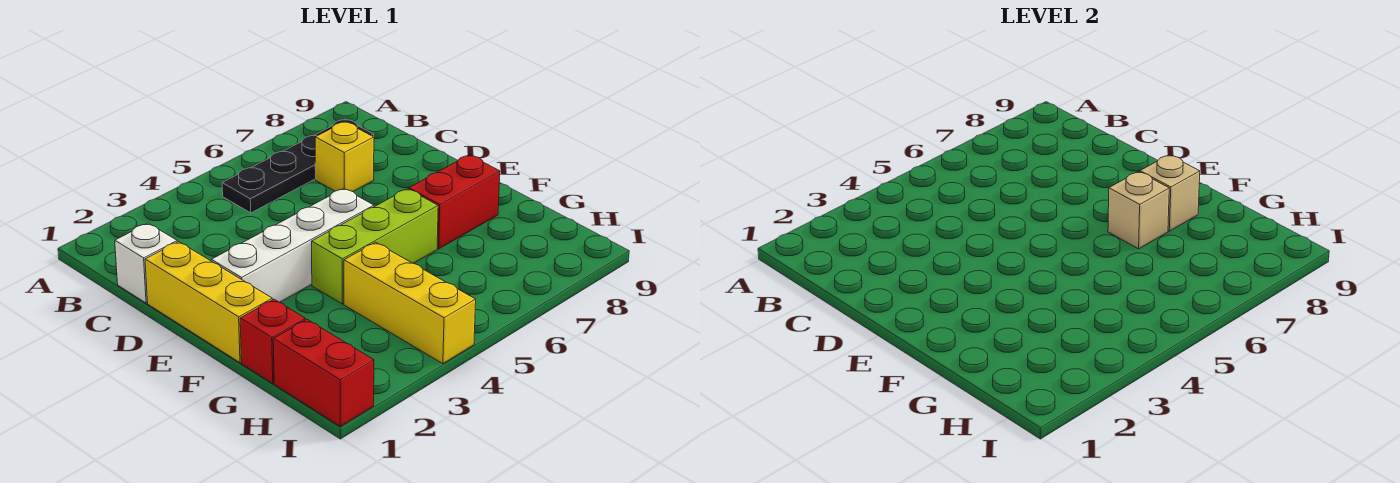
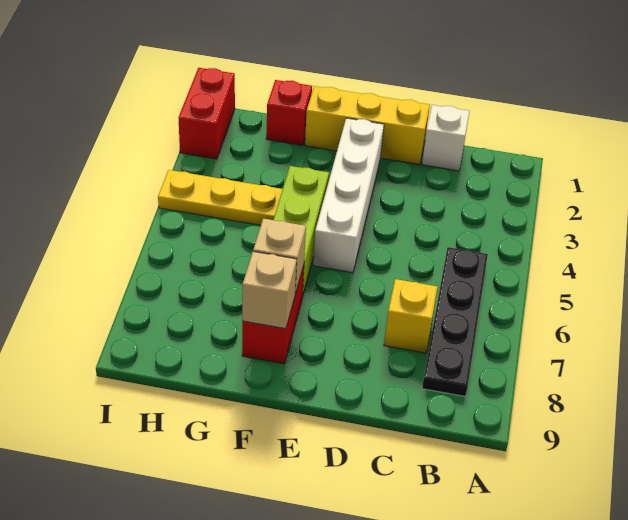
yellow brick G4:I4 level 1 -> yellow plate G4:I4 level 1
red brick H1:I1 level 1 -> red brick I1:I2 level 1

